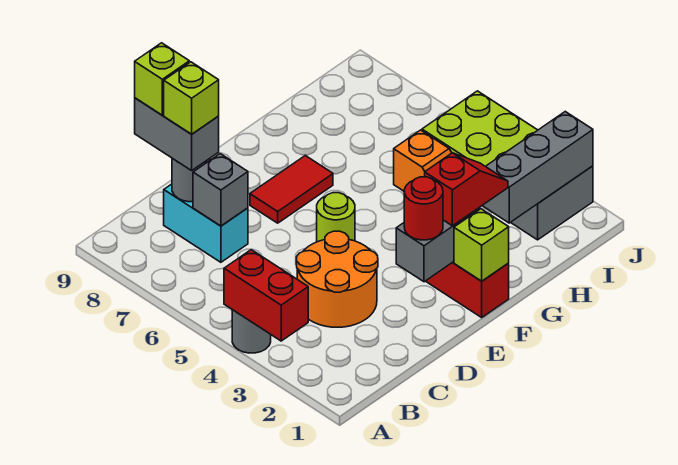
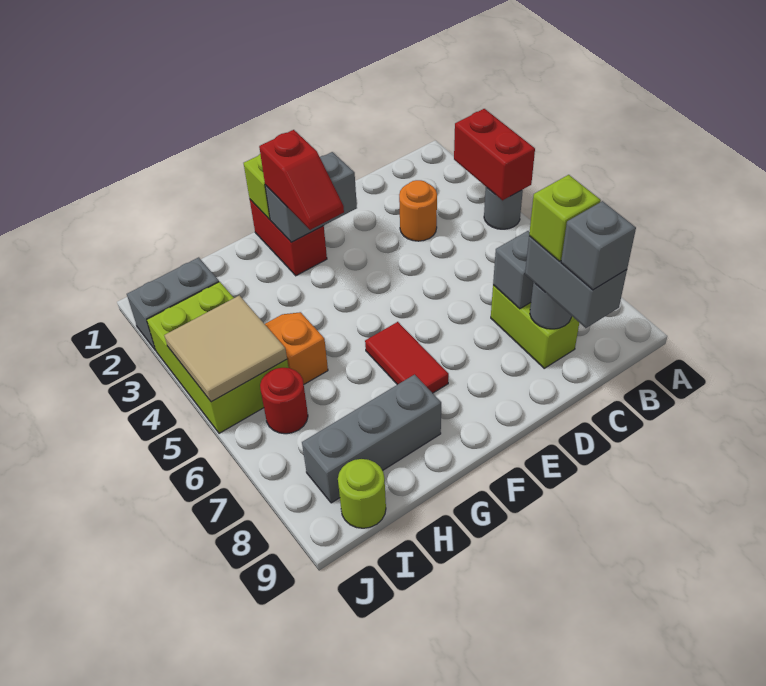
orange round brick C3:D4 level 1 -> orange round brick C3 level 1
cyan brick C7:C8 level 1 -> lime brick C7:C8 level 1
lime brick C9 level 4 -> grey brick C9 level 4
red round brick E2 level 3 -> red round brick I6 level 1
lime round brick E5 level 1 -> lime round brick I9 level 1
red tile E7:F7 level 1 -> red tile F6:F7 level 1
red slope F2:G2 level 3 top F -> red slope F2:F3 level 3 top 2
grey brick H2:J2 level 2 -> grey brick G8:I8 level 1
none -> tan tile I4:J5 level 2

